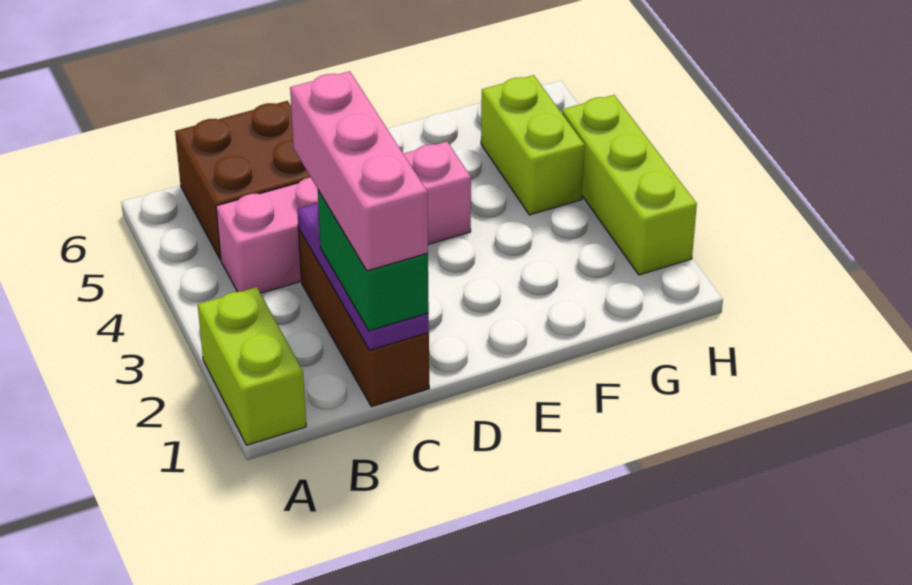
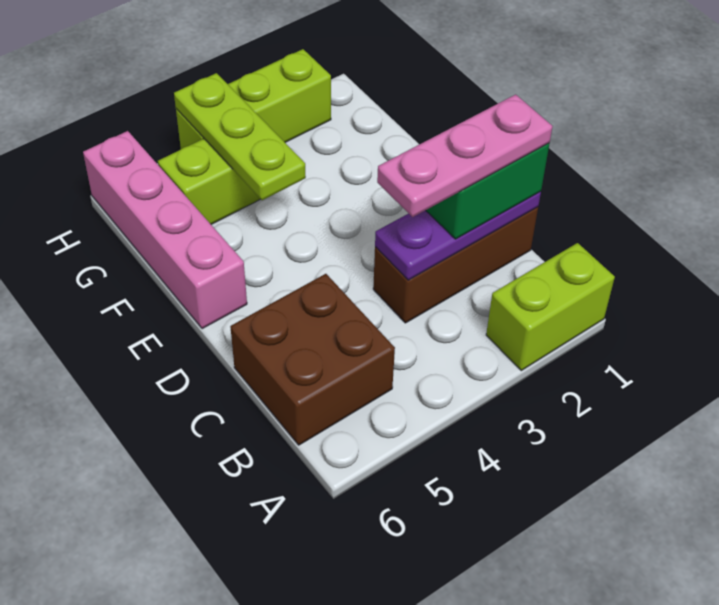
pink brick B4:E4 level 1 -> pink brick E6:H6 level 1
pink brick C1:C3 level 4 -> pink plate C1:C3 level 4
none -> lime plate F4:H4 level 2

